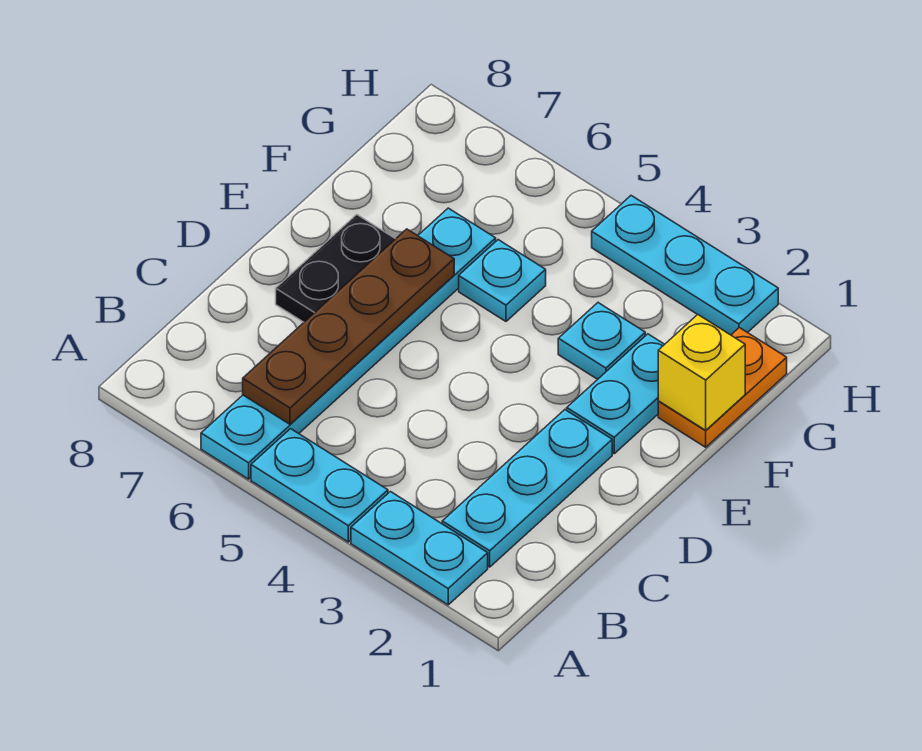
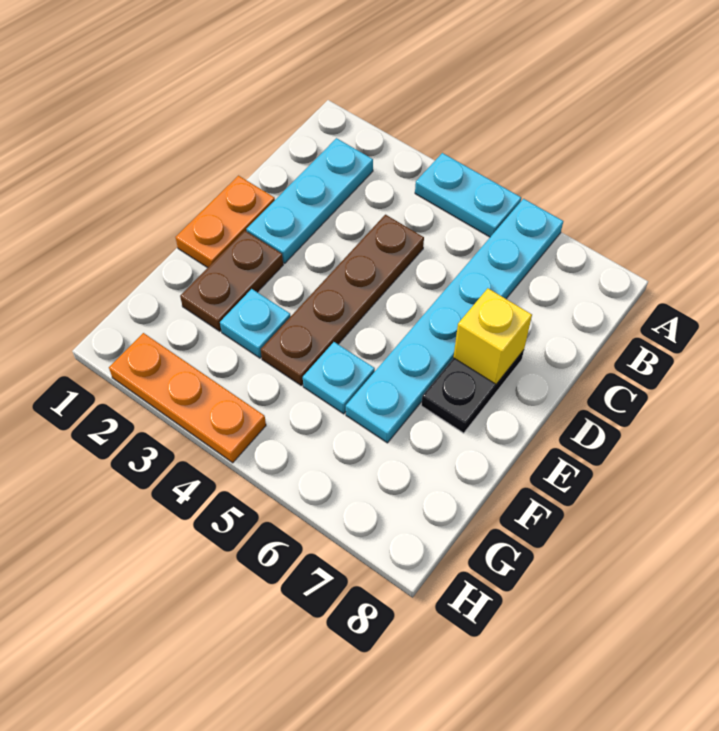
cyan plate A2:A3 level 1 -> none
brown plate B6:E6 level 2 -> brown plate C4:F4 level 1
cyan plate E2:F2 level 1 -> brown plate E2:F2 level 1
orange plate F1:G1 level 1 -> orange plate D1:E1 level 1
yellow brick F1 level 2 -> yellow brick D7 level 2
cyan plate H2:H4 level 1 -> orange plate H2:H4 level 1

